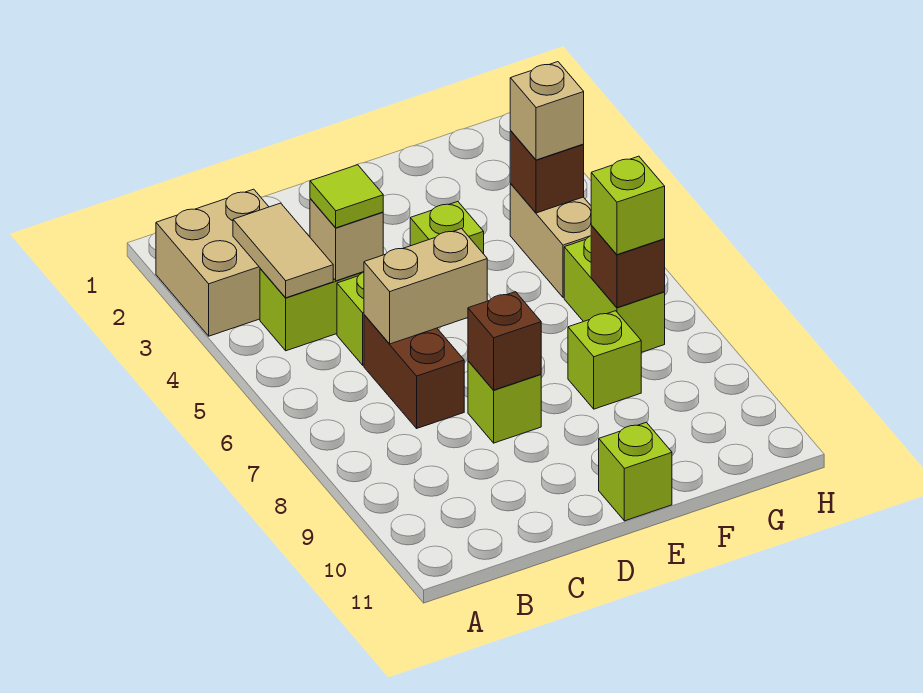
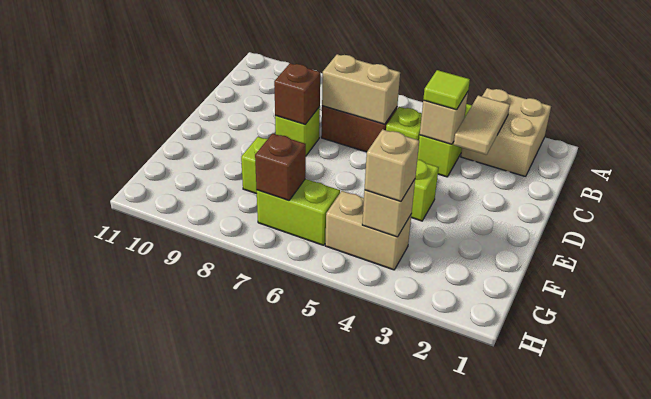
tan tile B3:B4 level 2 -> tan tile B3:C3 level 2
tan brick C6:D6 level 2 -> tan brick C6:C7 level 2
lime brick E11 level 1 -> none
brown brick G4 level 2 -> tan brick G4 level 2
lime brick G7 level 3 -> none

